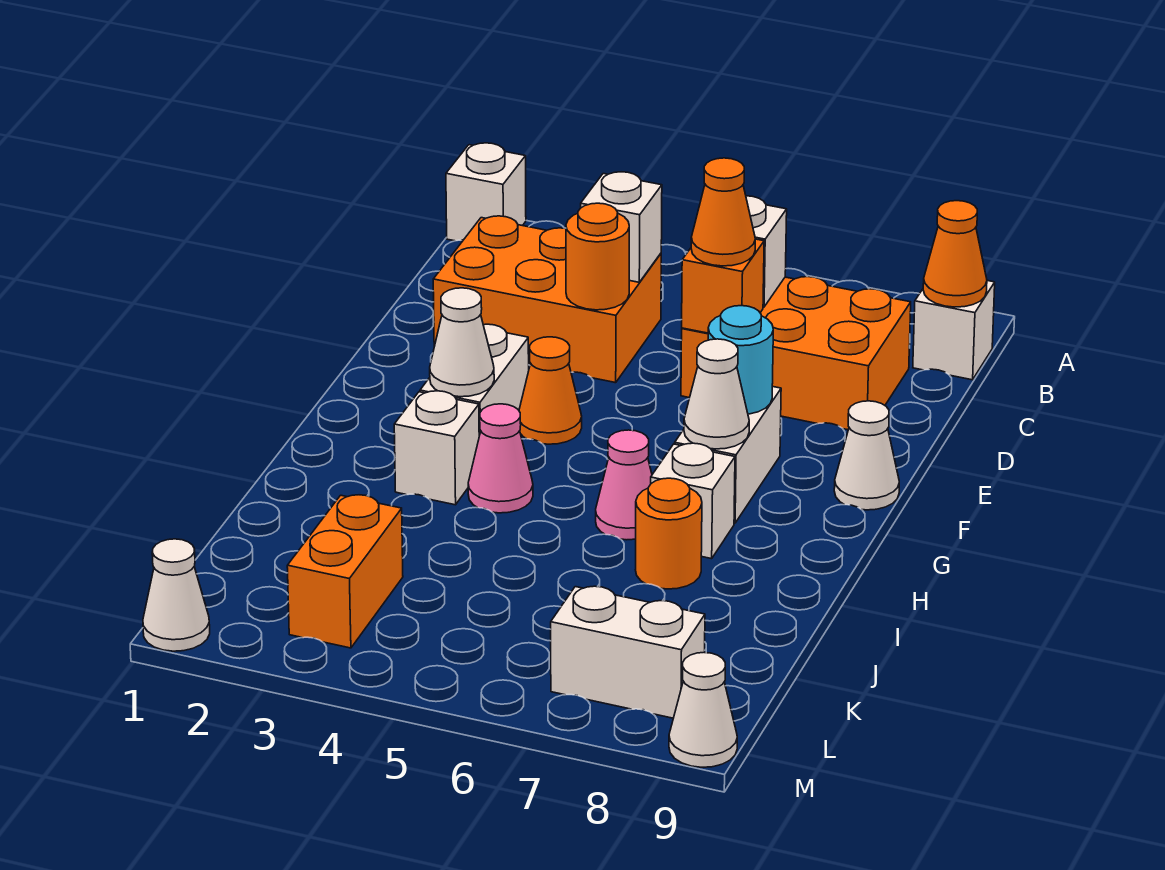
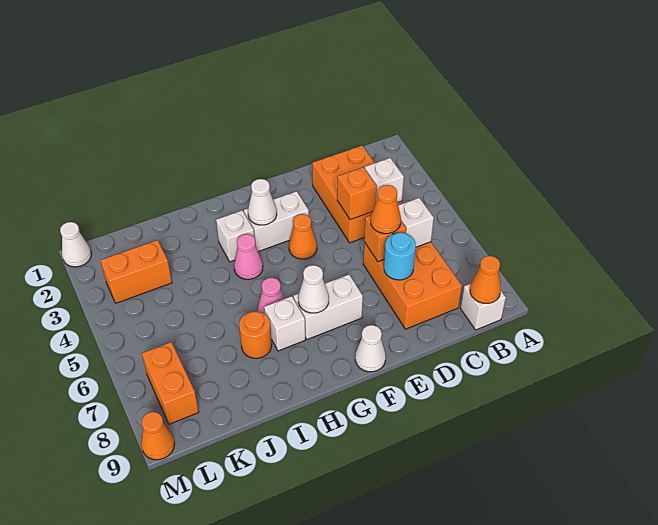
white brick A1 level 1 -> none
orange round brick D4 level 2 -> orange brick D4 level 2
cyan round brick F7 level 2 -> cyan round brick D7 level 2
white brick L7:L8 level 1 -> orange brick L7:L8 level 1
white cone M9 level 1 -> orange cone M9 level 1

